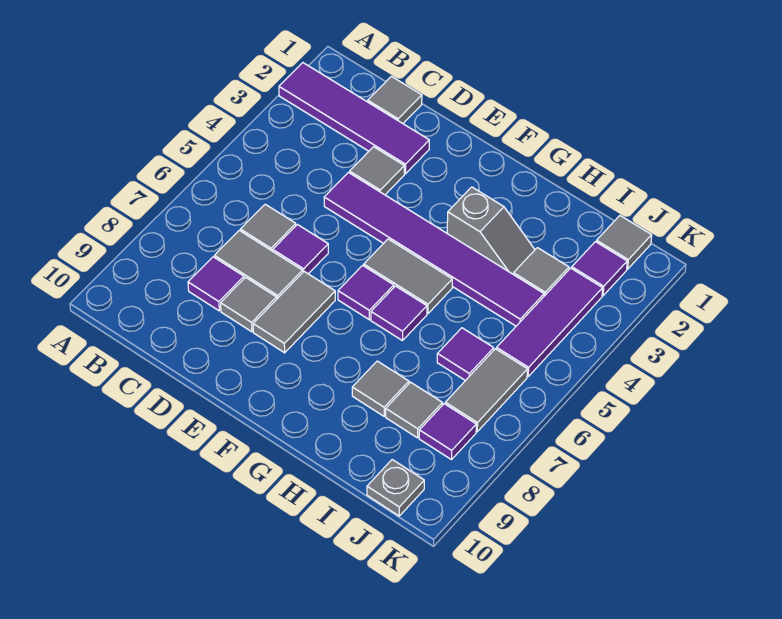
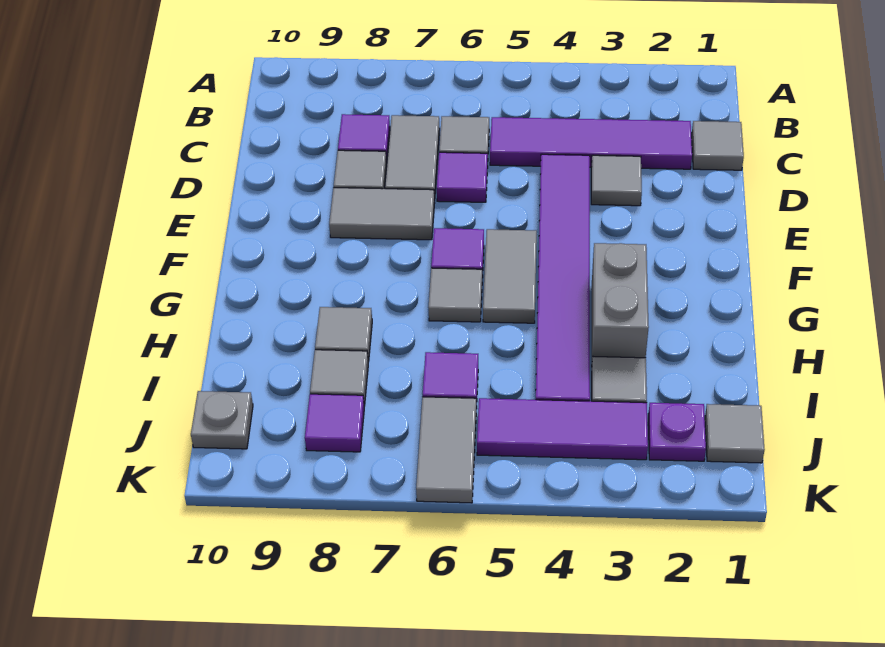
purple tile A2:D2 level 1 -> purple tile C2:C5 level 1
grey slope G3:H3 level 1 top G -> grey brick G3:H3 level 1
purple tile G6 level 1 -> grey tile G6 level 1
purple tile J2 level 1 -> purple plate J2 level 1
grey tile J6:J7 level 1 -> grey tile J6:K6 level 1

